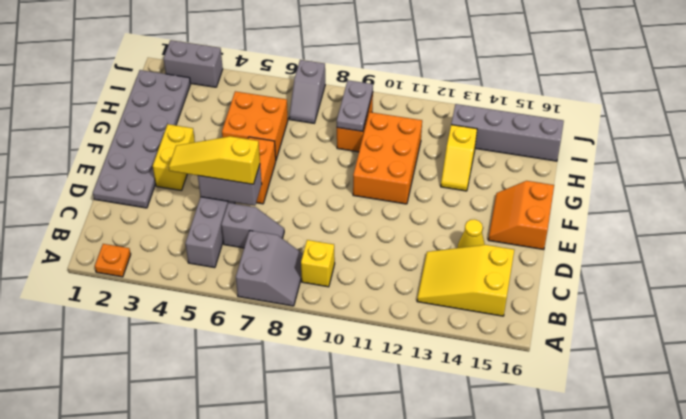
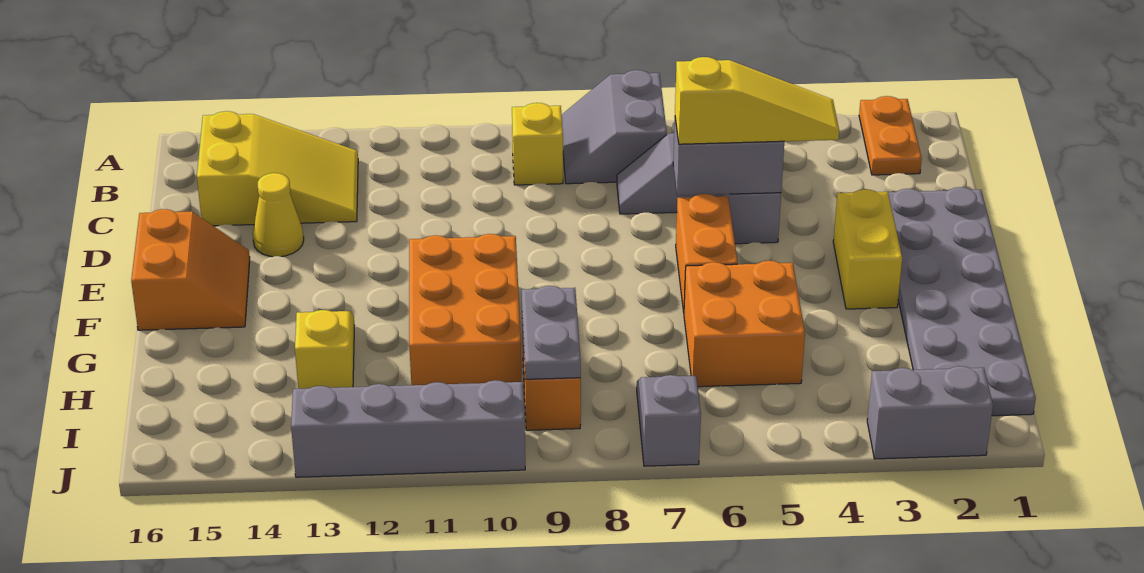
orange plate A2 level 1 -> orange plate A2:B2 level 1
grey brick I13:I16 level 1 -> grey brick J10:J13 level 1

